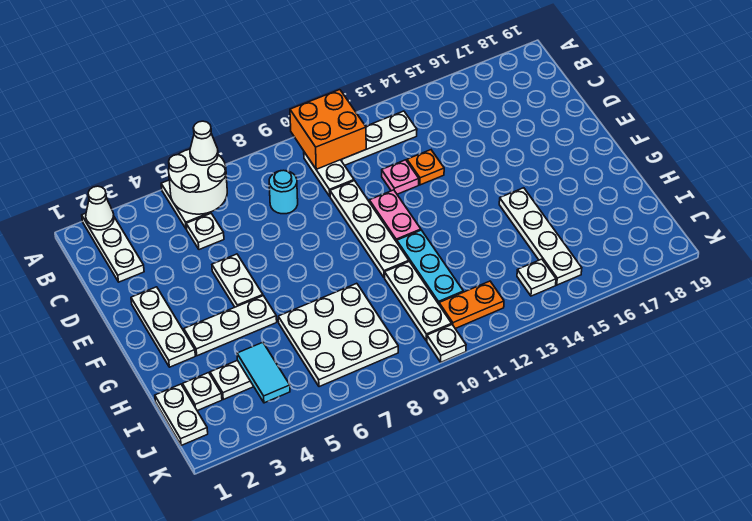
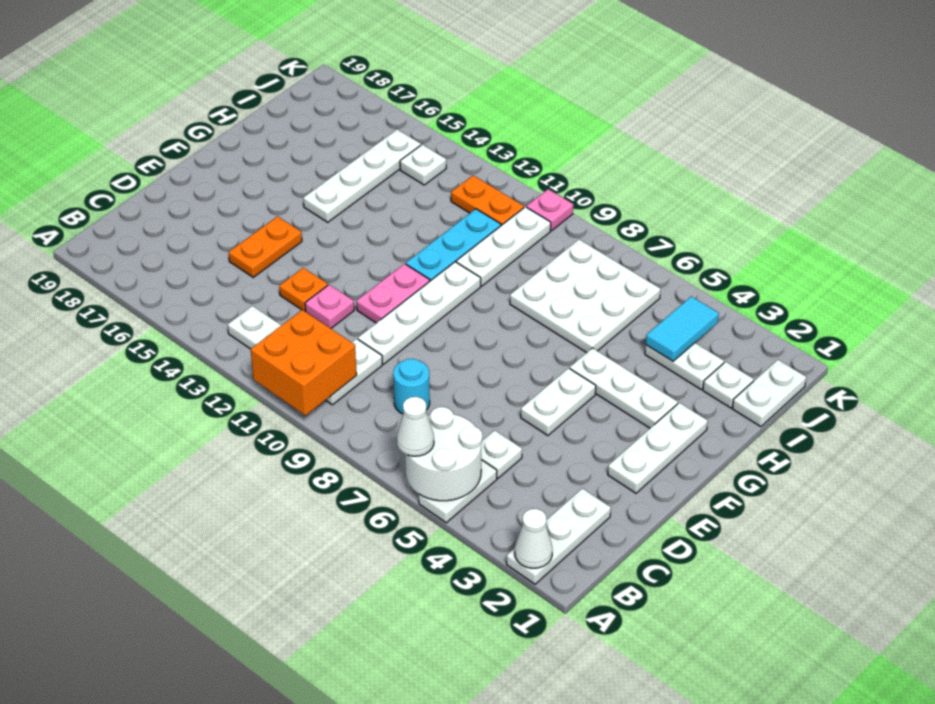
none -> orange plate D15:E15 level 1
white plate K10 level 1 -> pink plate K10 level 1

